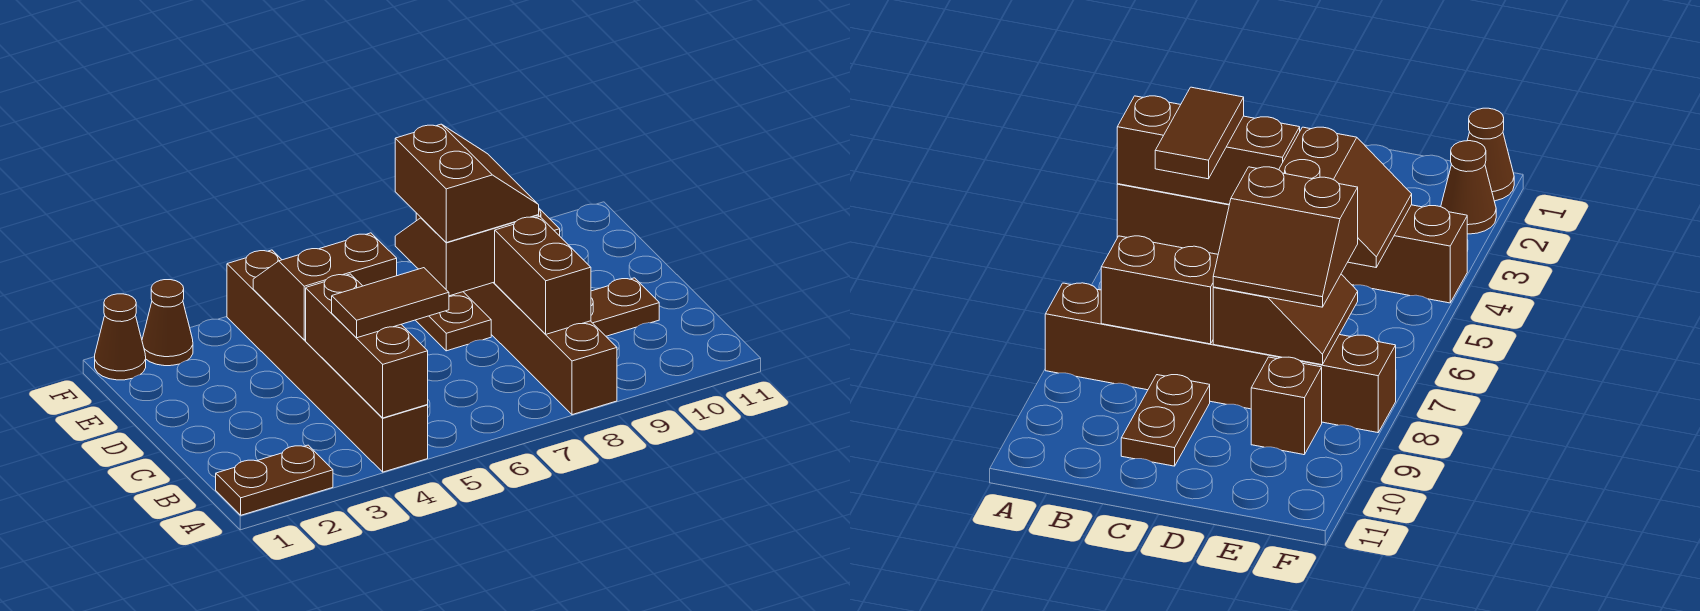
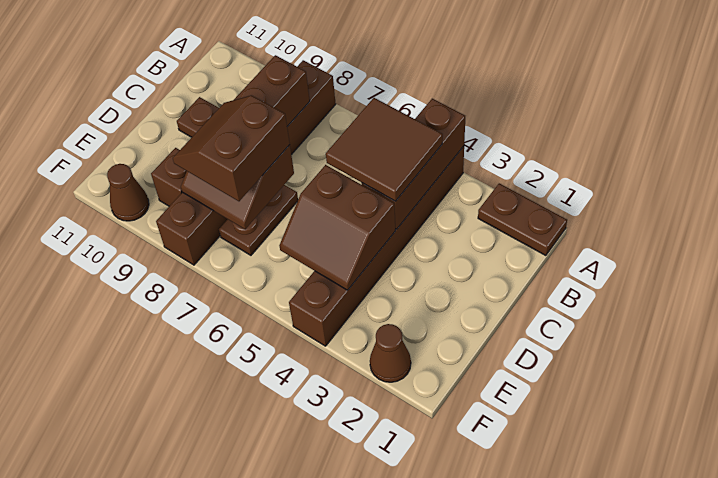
brown tile B4:B5 level 3 -> brown tile B4:C5 level 3
brown cone F1 level 1 -> brown cone F10 level 1

